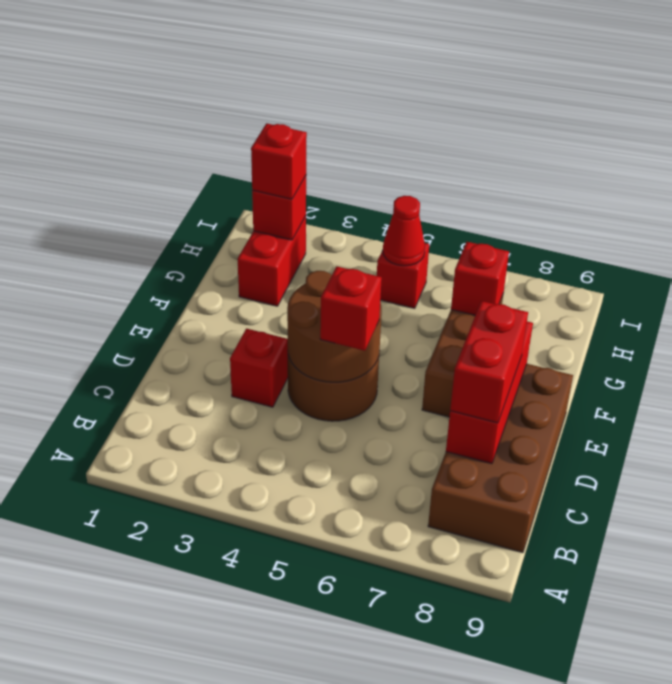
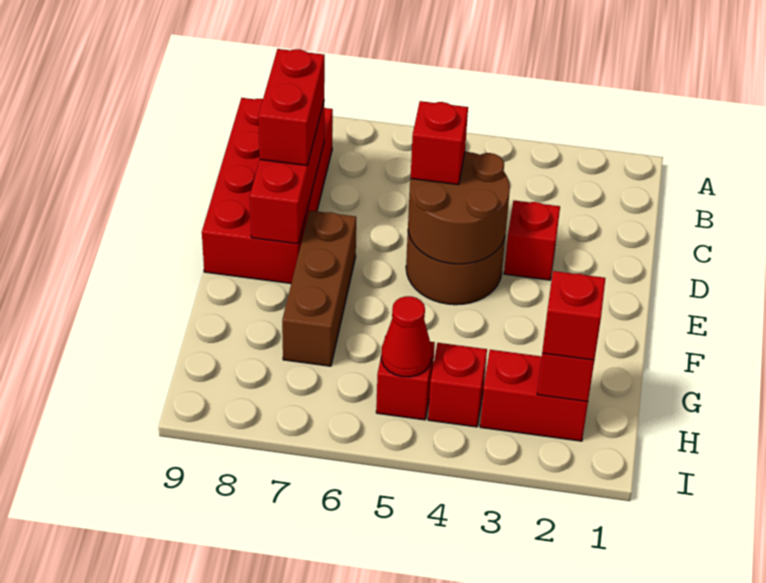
brown brick B8:E9 level 1 -> red brick B8:E9 level 1
red brick G2:H2 level 1 -> red brick H2:H3 level 1
red brick G7 level 2 -> red brick H4 level 1

